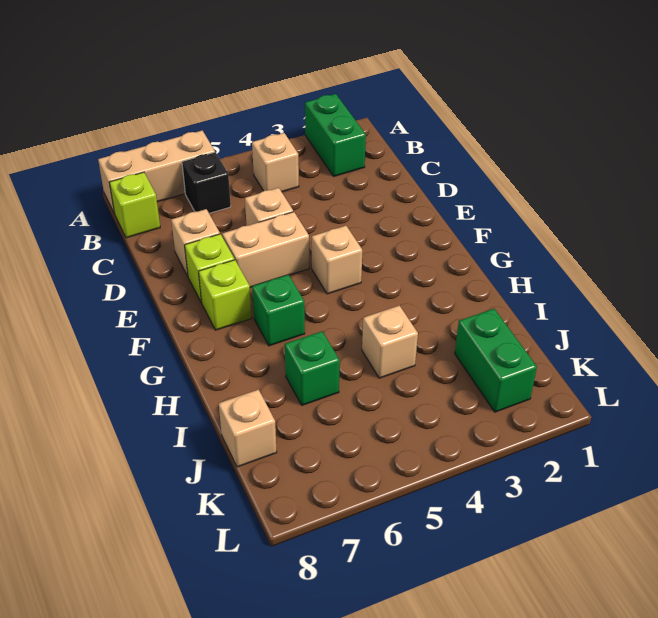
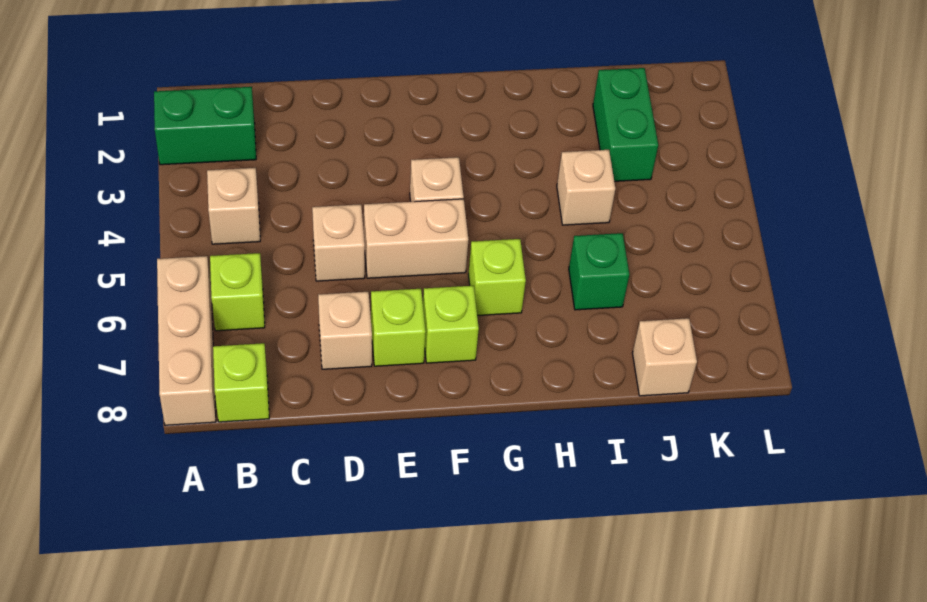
black brick B6 level 1 -> lime brick B6 level 1
tan brick E5:E6 level 1 -> tan brick E5:F5 level 1
green brick G6 level 1 -> lime brick G6 level 1
green brick J2:K2 level 1 -> green brick J2:J3 level 1

